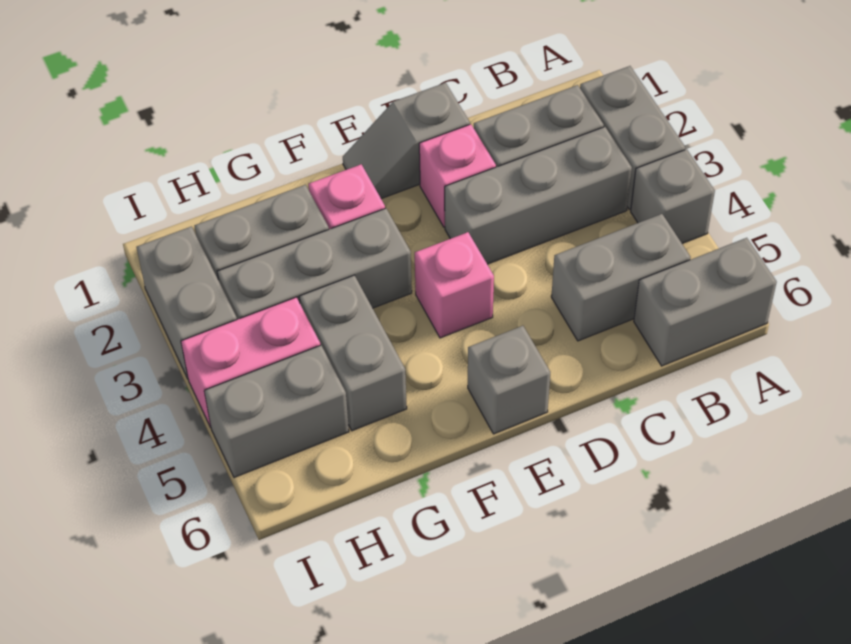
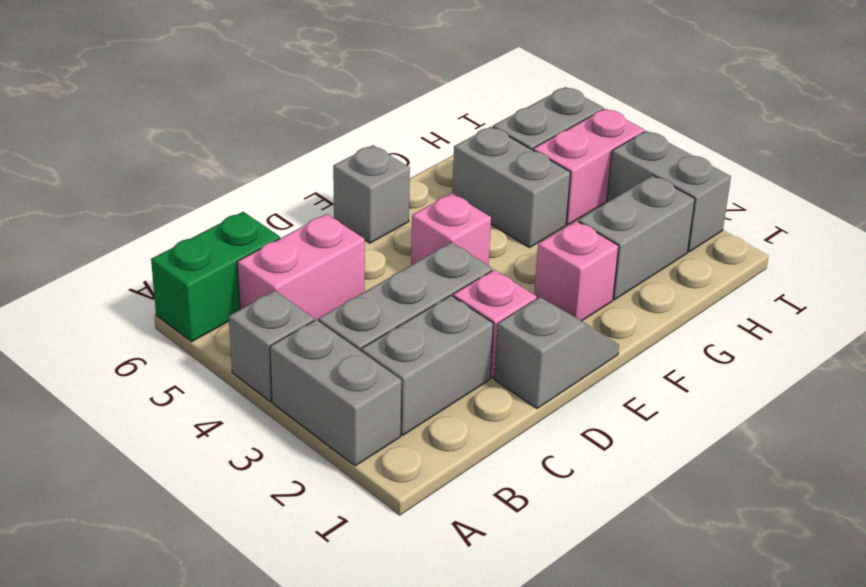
grey brick A6:B6 level 1 -> green brick A6:B6 level 1
grey brick B5:C5 level 1 -> pink brick B5:C5 level 1
grey brick F3:H3 level 1 -> none

